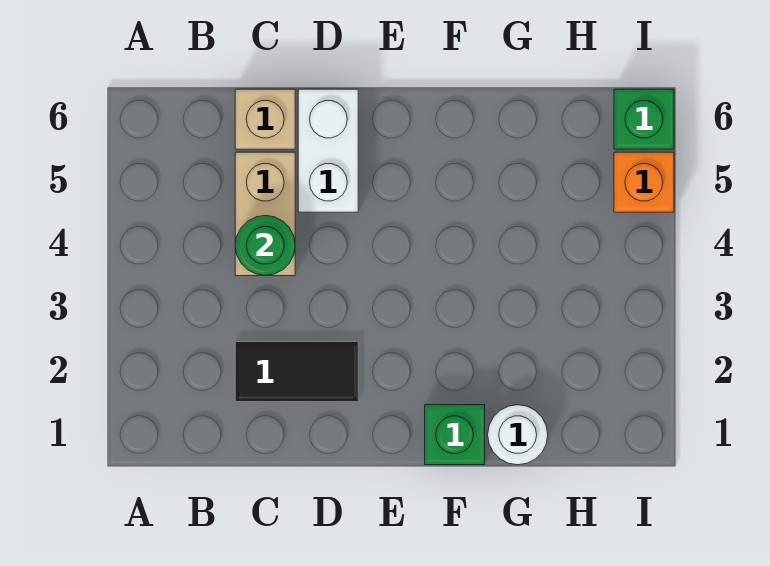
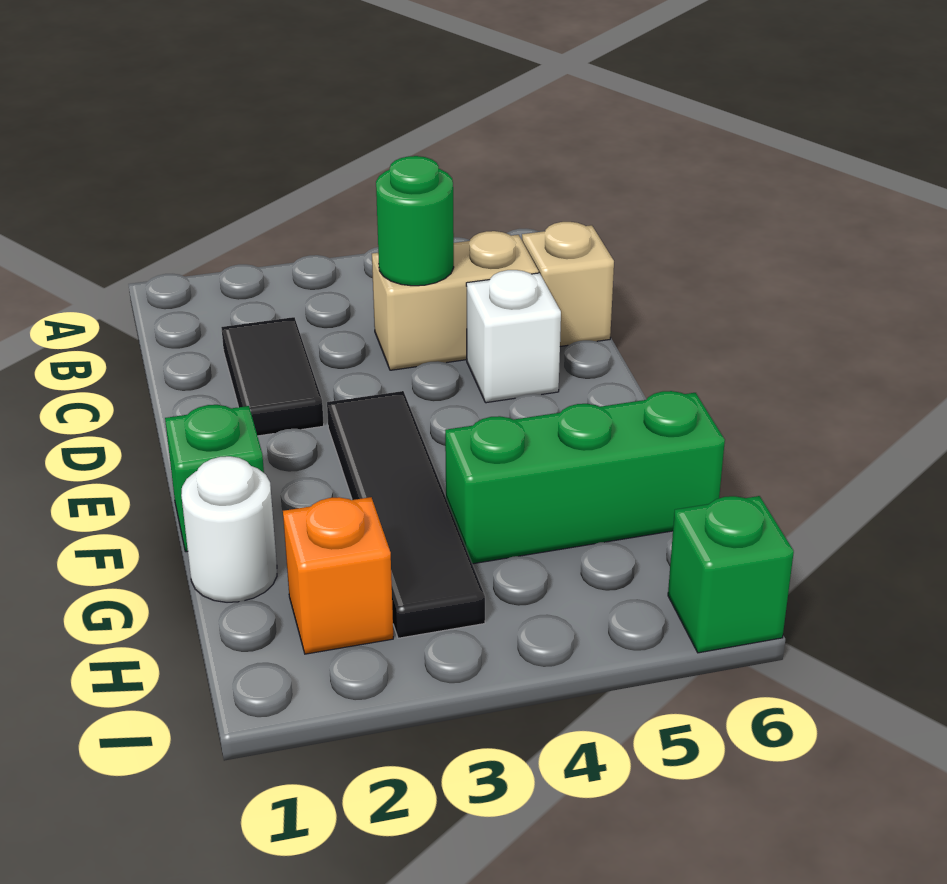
white brick D5:D6 level 1 -> white brick D5 level 1
none -> black tile E3:H3 level 1
none -> green brick G4:G6 level 1
orange brick I5 level 1 -> orange brick H2 level 1

